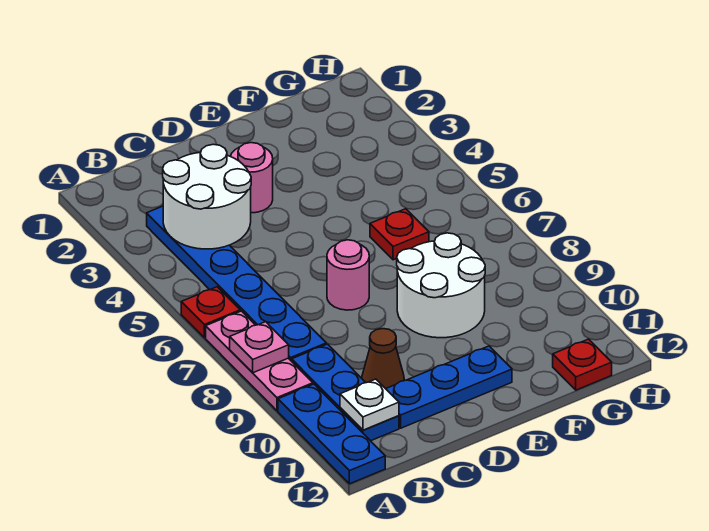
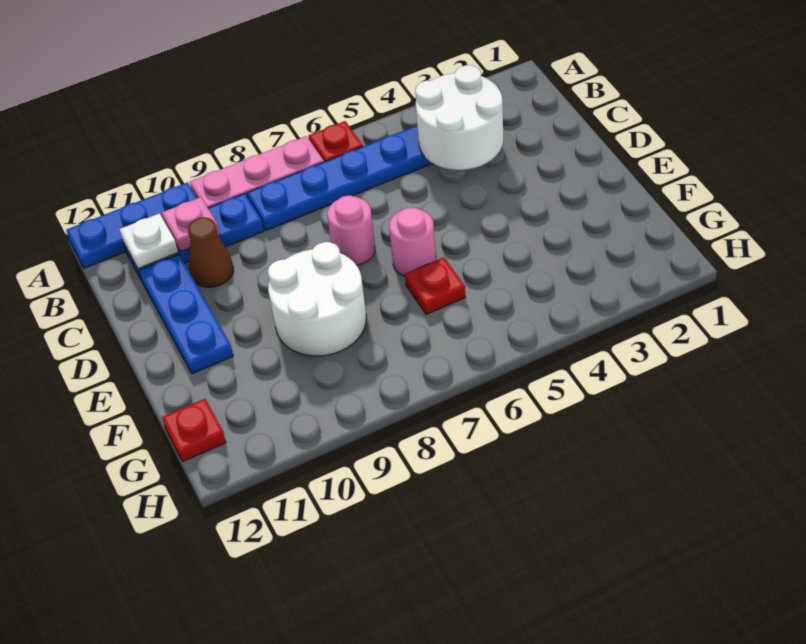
pink plate A8 level 2 -> pink plate B10 level 2
pink round brick D3 level 1 -> pink round brick E6 level 1

